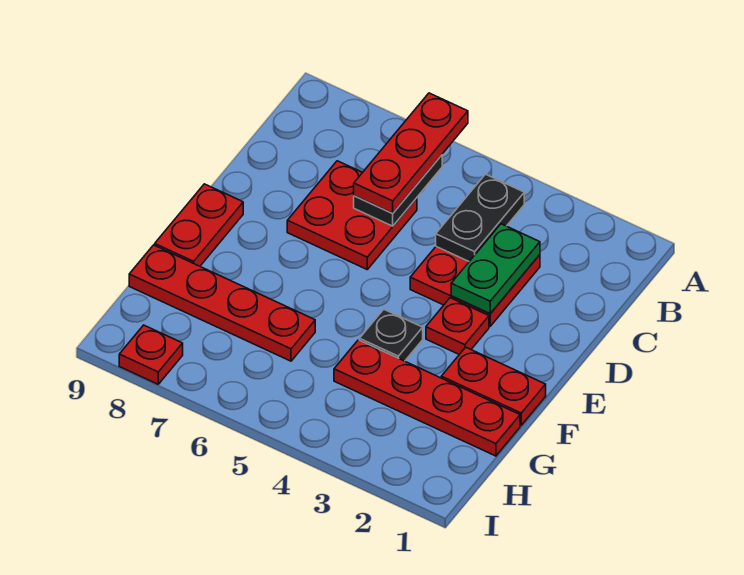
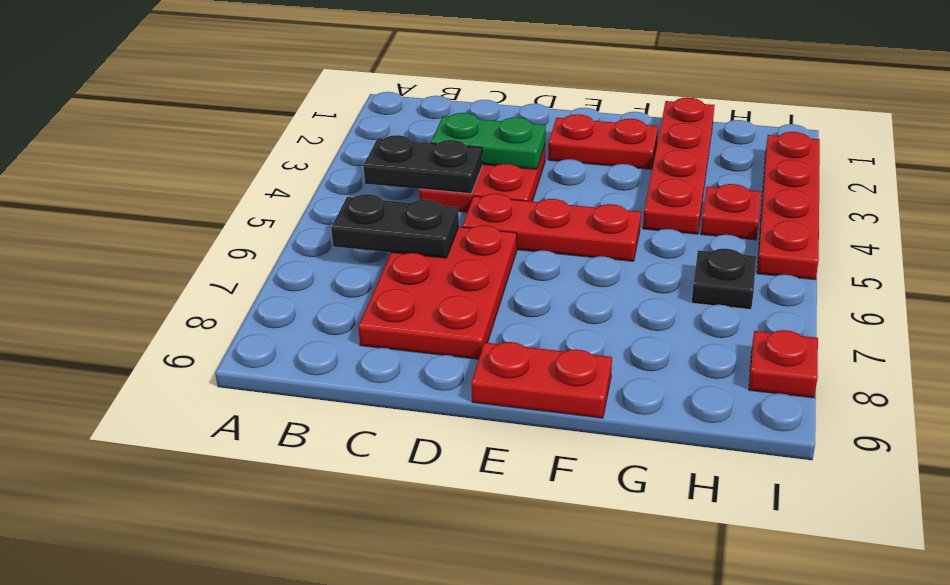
red plate A6:C6 level 3 -> red plate D5:F5 level 1
red plate C6:D7 level 1 -> red plate C6:D8 level 1
red plate E3 level 1 -> red plate H4 level 1
red plate F1:F2 level 1 -> red plate E2:F2 level 1
black plate F4 level 1 -> black plate H6 level 1
red plate G6:G9 level 1 -> red plate I2:I5 level 1

